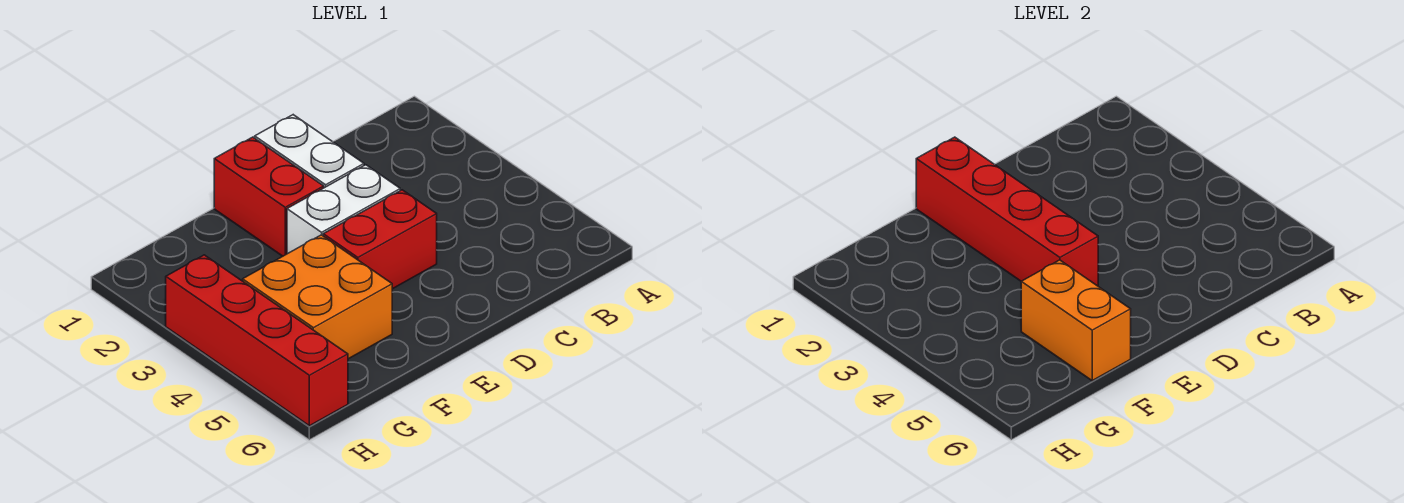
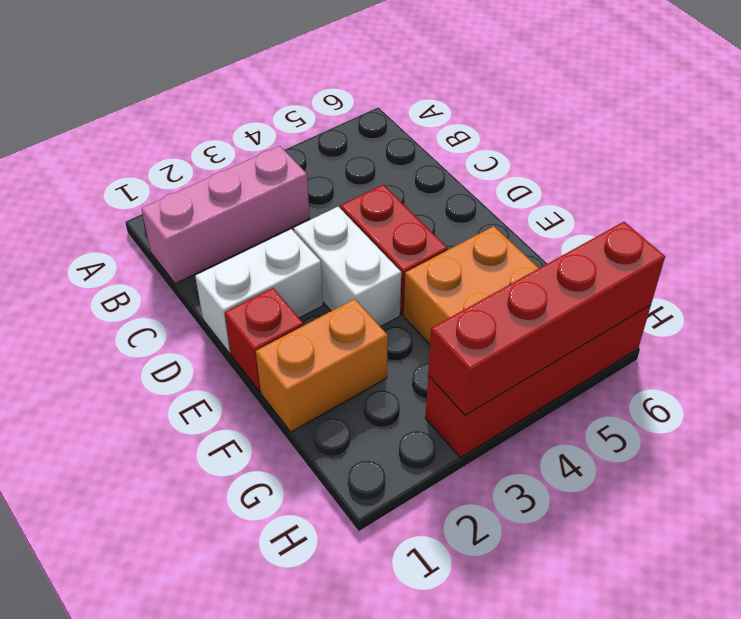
none -> pink brick B1:B3 level 1
red brick E1:E2 level 1 -> red brick E1 level 1
red brick E1:E4 level 2 -> red brick H3:H6 level 2
orange brick F5:F6 level 2 -> orange brick F1:F2 level 1

